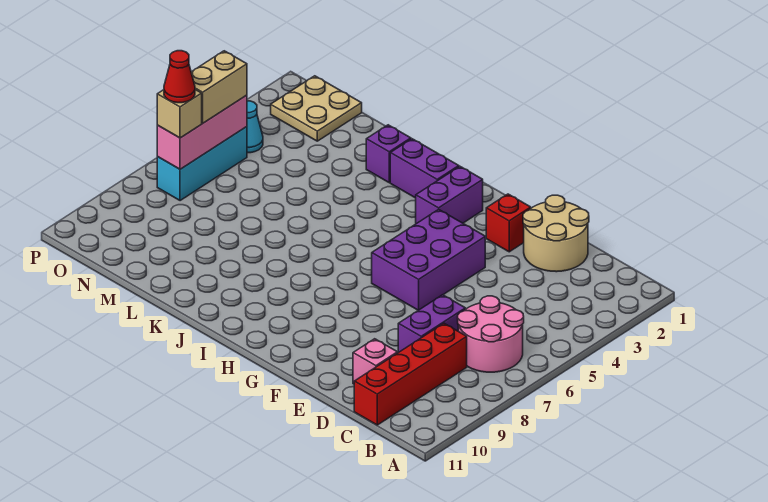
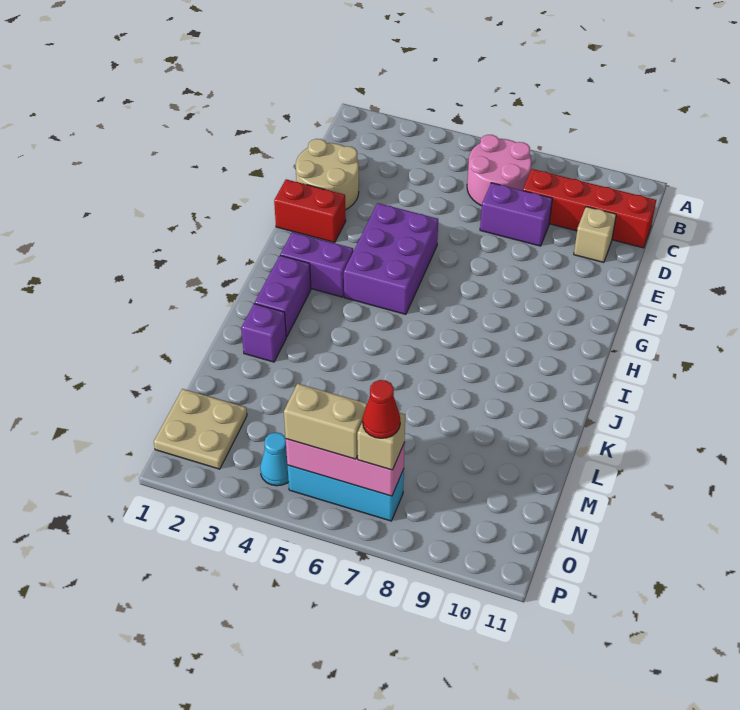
pink brick D10 level 1 -> tan brick D10 level 1
red brick F2 level 1 -> red brick F1:F2 level 1
purple brick F4:G6 level 1 -> purple brick F4:H5 level 1

